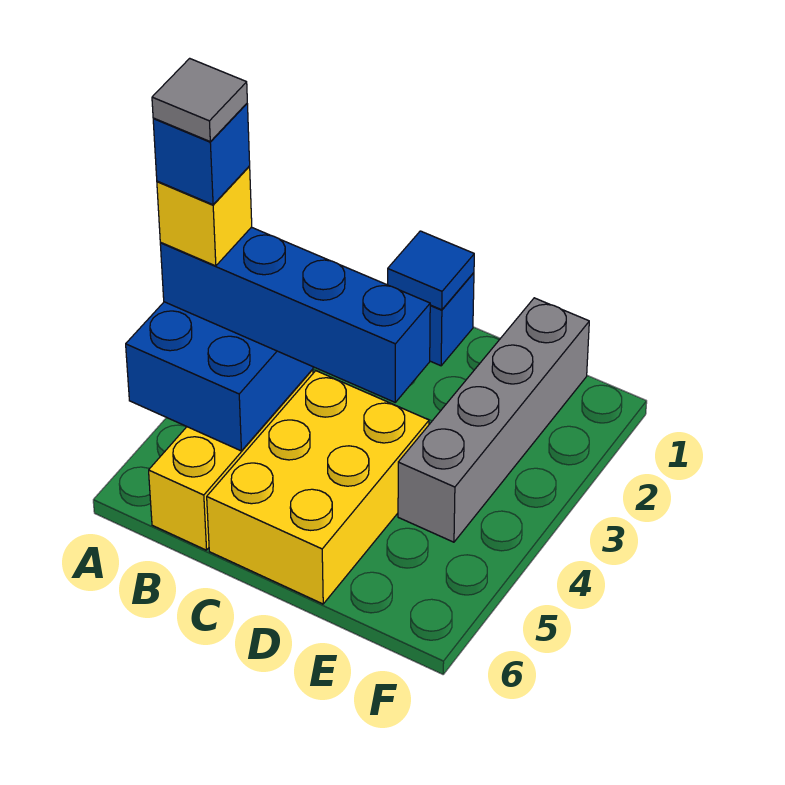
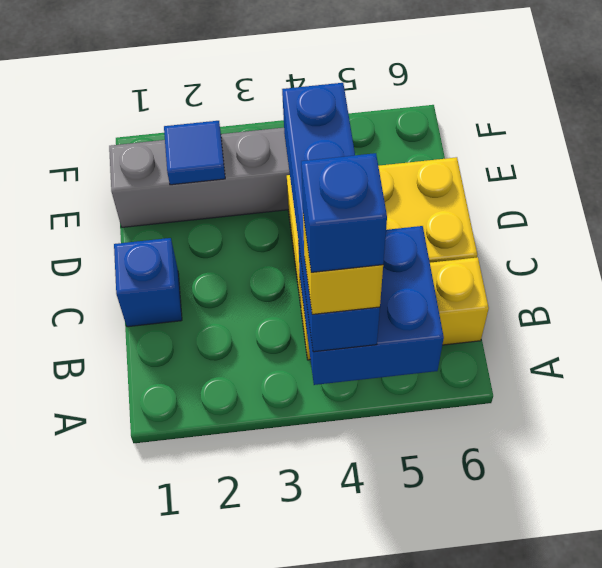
grey tile A4 level 6 -> none
blue tile C1 level 2 -> blue tile E2 level 2

